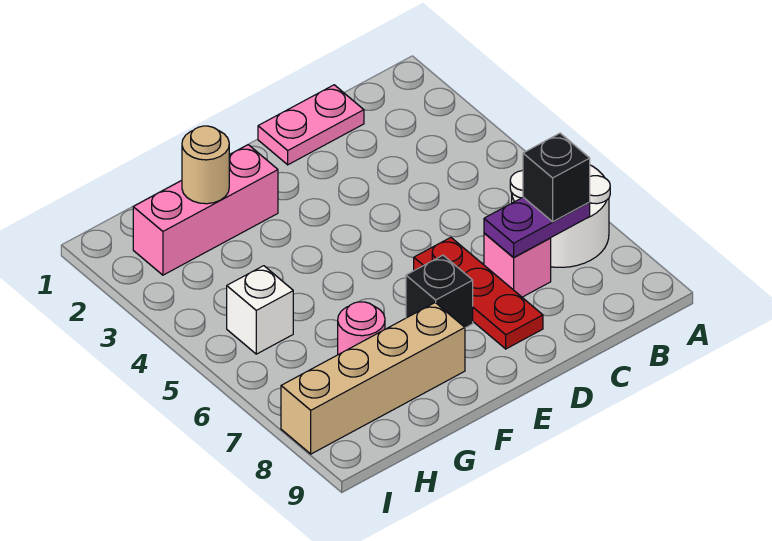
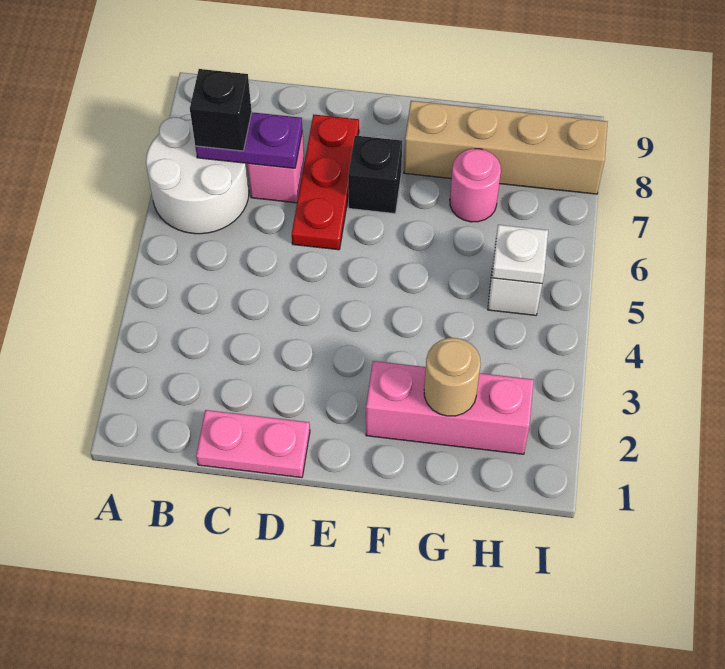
none -> white plate H5 level 2

